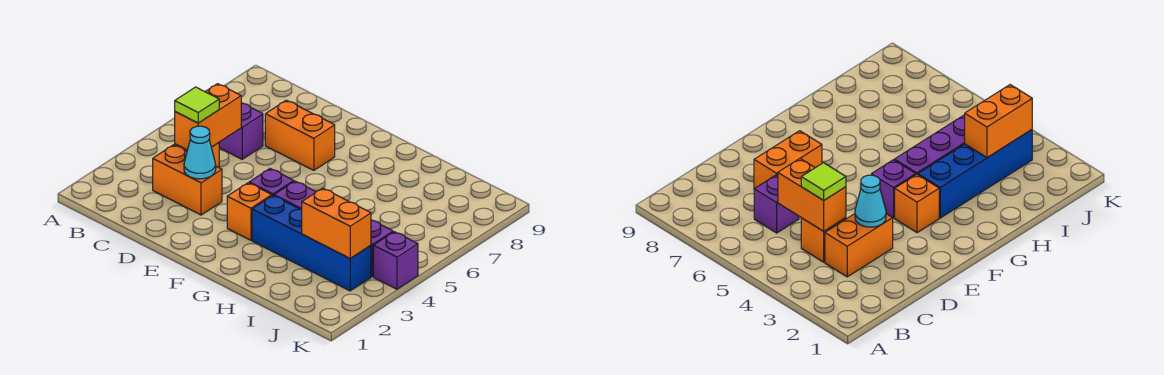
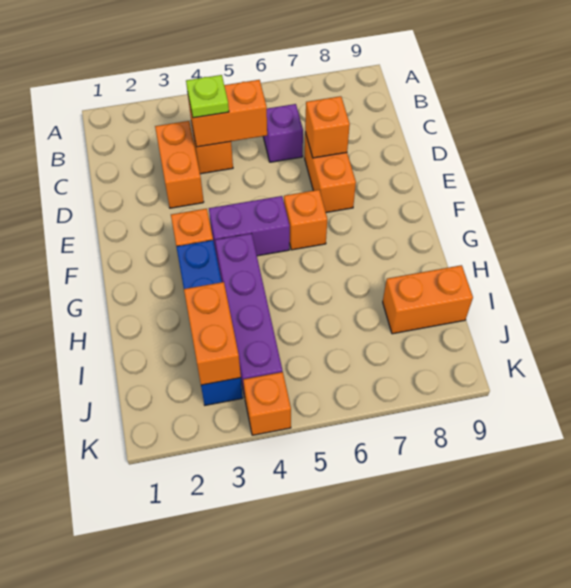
lime tile C4 level 3 -> lime plate C4 level 3
cyan cone D3 level 2 -> none
none -> orange brick D7 level 2
purple brick F4 level 1 -> purple brick F4:F5 level 1
none -> orange brick F6 level 1
none -> orange brick I8:I9 level 1
purple brick K4 level 1 -> orange brick K4 level 1

